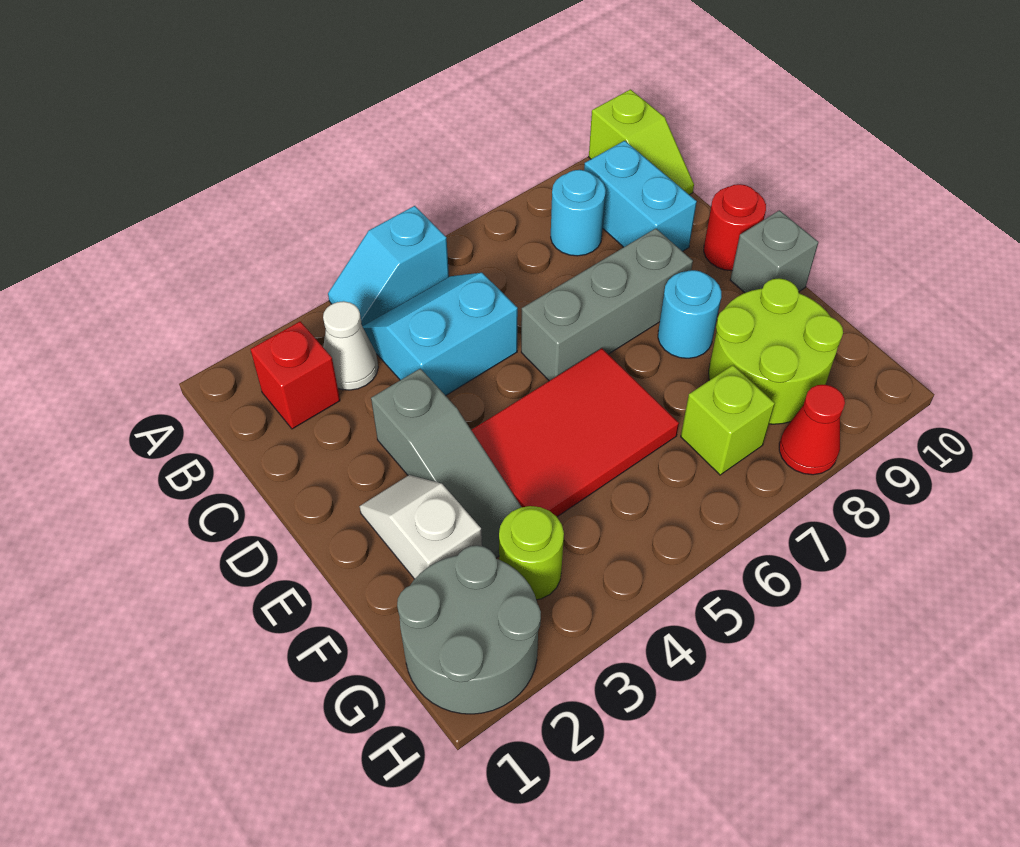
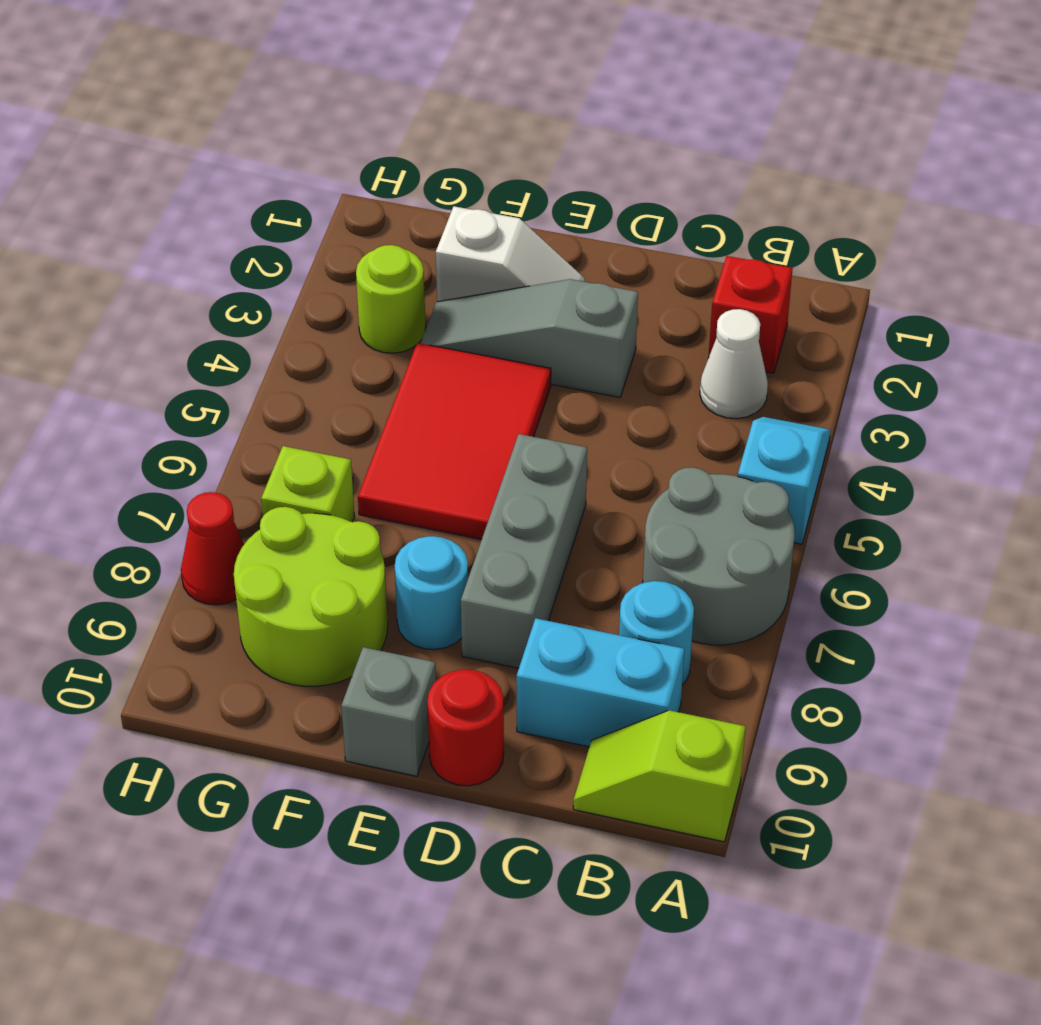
cyan slope B4:C5 level 1 top C -> none
grey round brick G1:H2 level 1 -> grey round brick A6:B7 level 1

